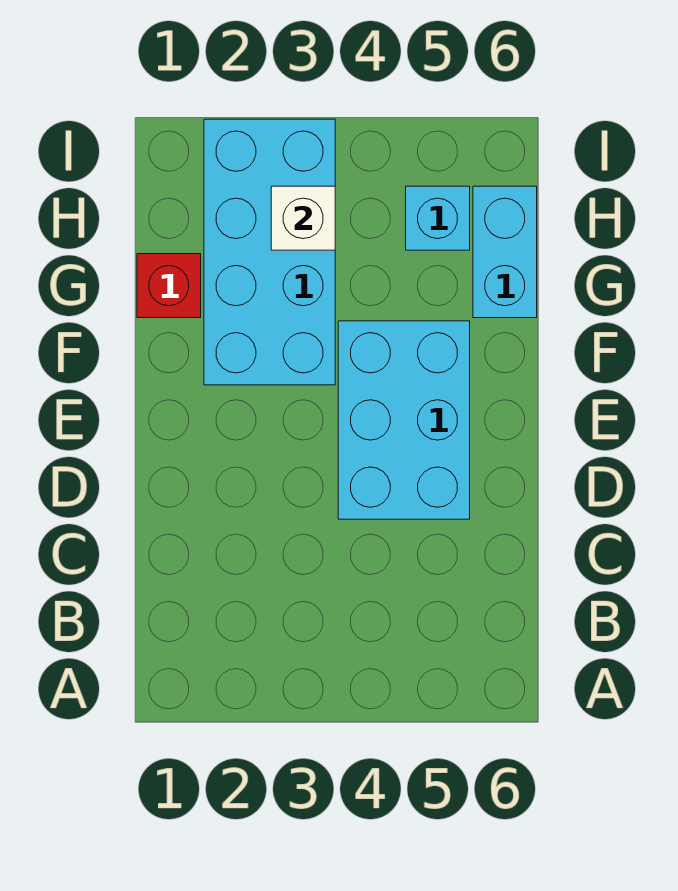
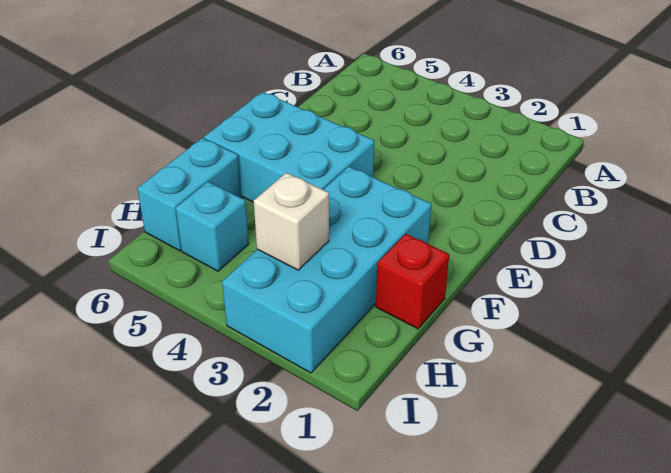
cyan brick D4:F5 level 1 -> cyan brick E4:F6 level 1

